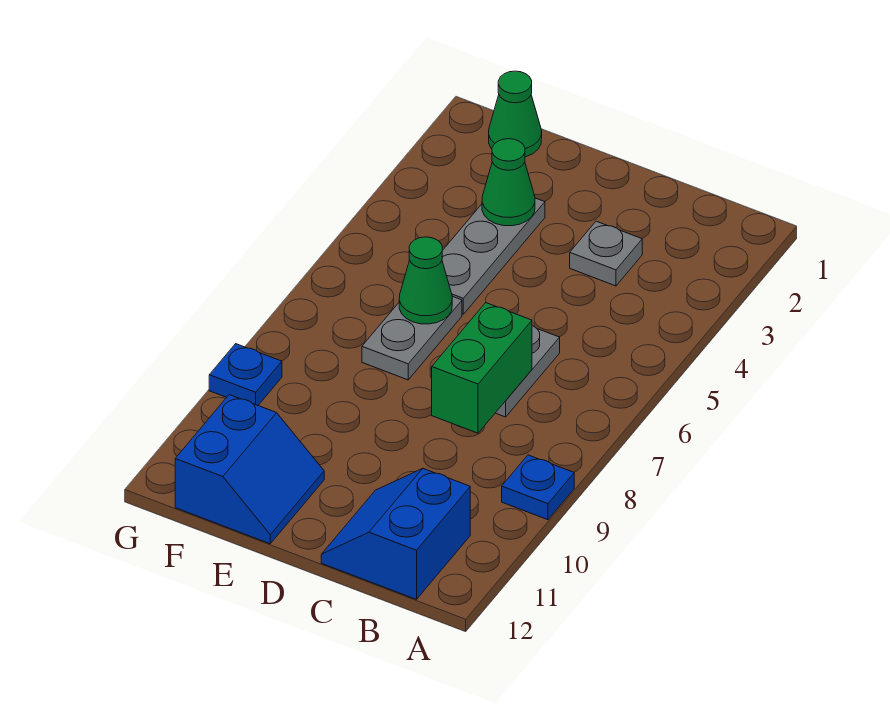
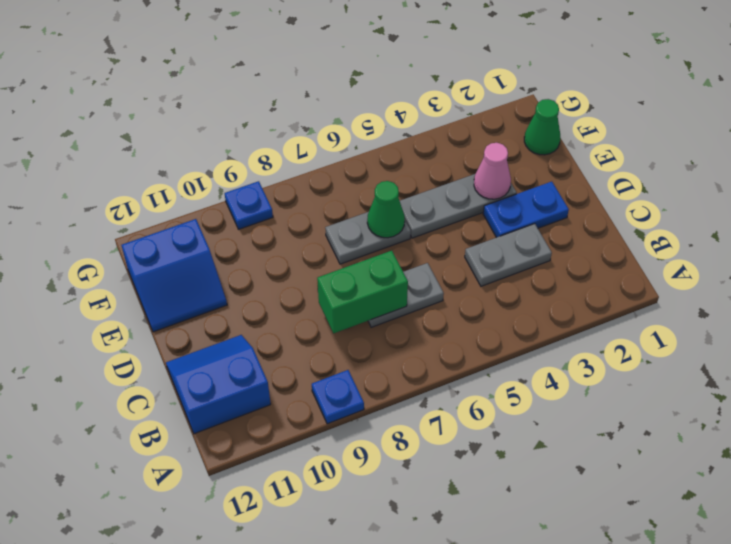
grey plate C3 level 1 -> grey plate C3:C4 level 1
none -> blue plate D2:D3 level 1
green cone E3 level 2 -> pink cone E3 level 2

